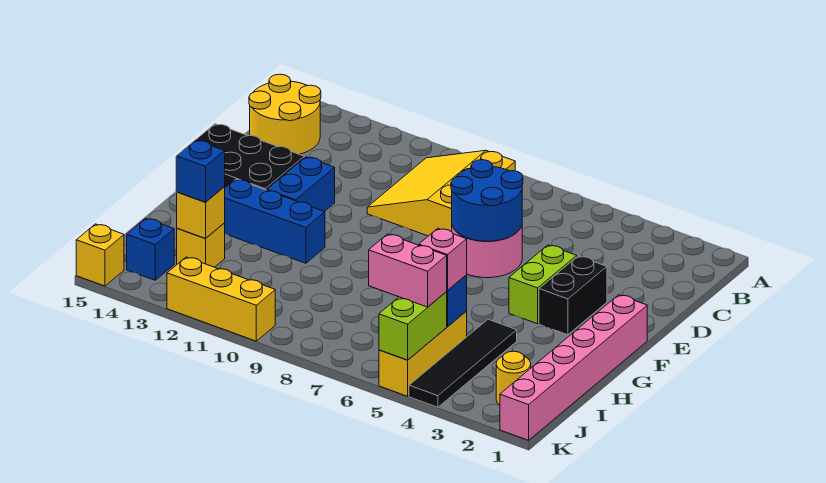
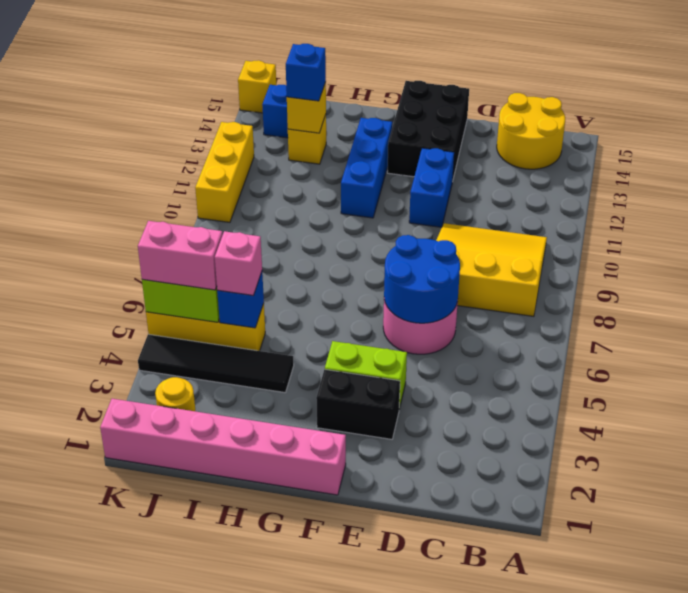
blue brick E12:F12 level 1 -> blue brick E11:E12 level 1
pink brick J5:J6 level 3 -> pink brick J5:K5 level 3

